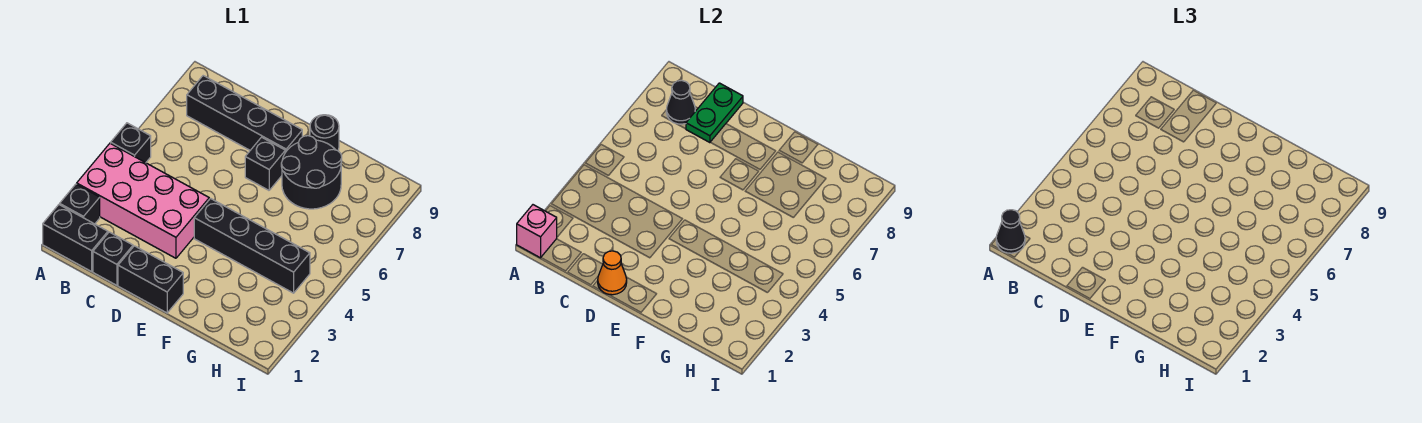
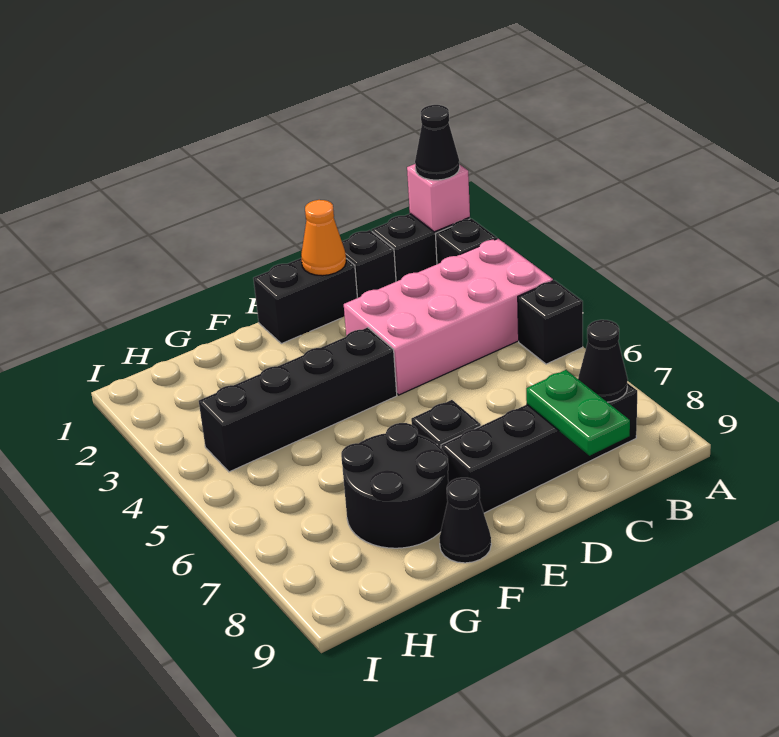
black round brick F9 level 1 -> black cone F9 level 1

